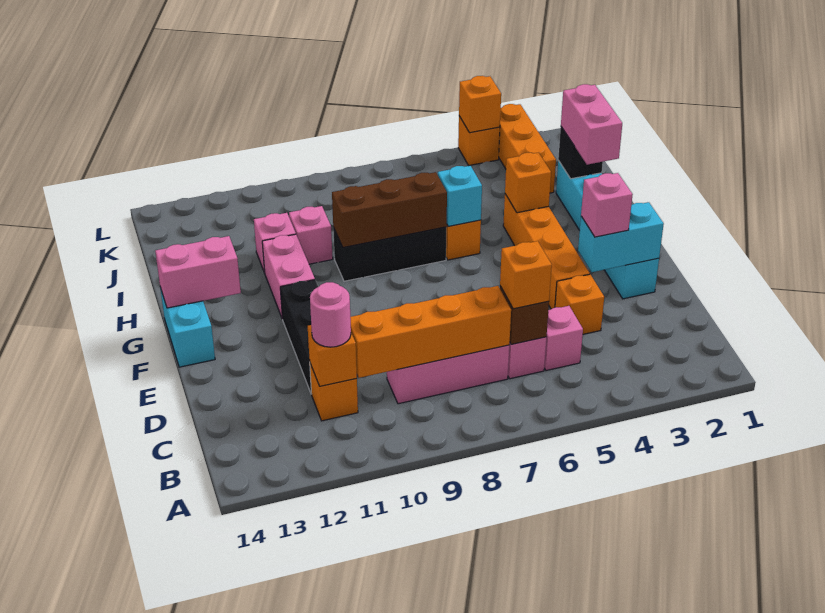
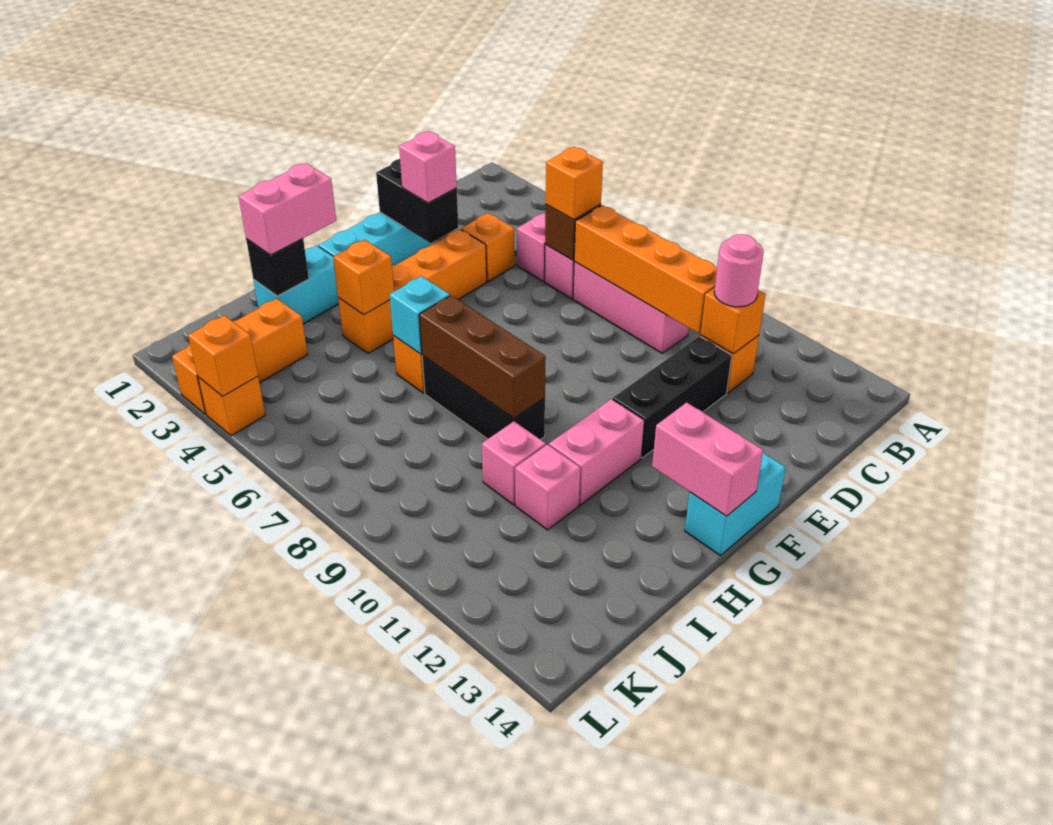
cyan brick E2:E3 level 2 -> black brick E2:E3 level 2

